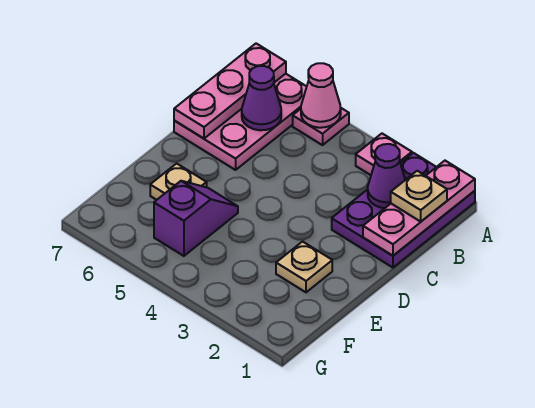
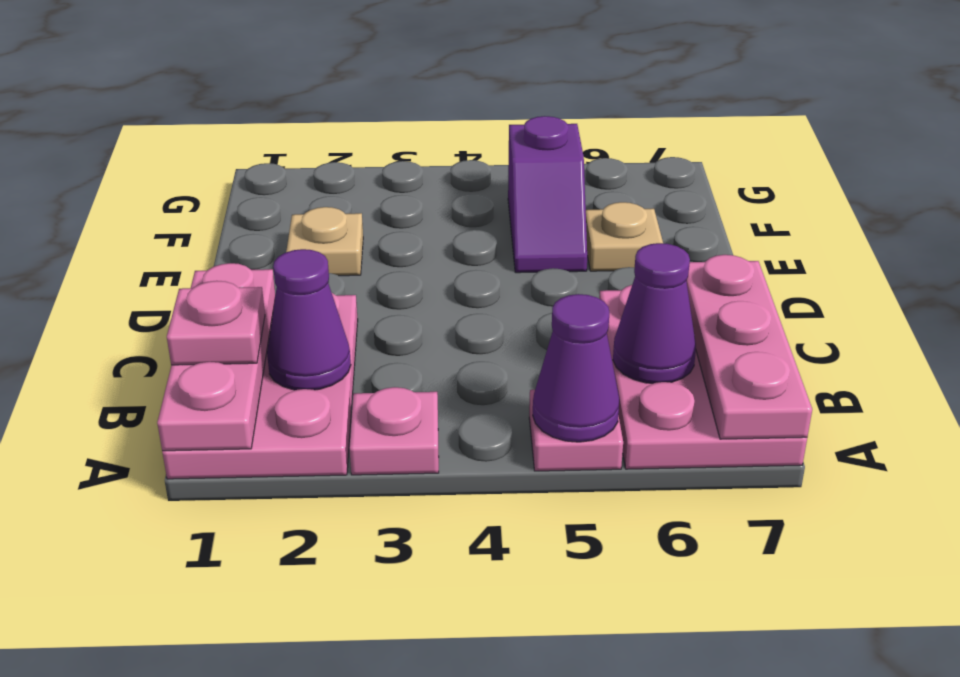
purple plate A1:C2 level 1 -> pink plate A1:C2 level 1
pink cone A5 level 2 -> purple cone A5 level 2
tan plate B1 level 3 -> pink plate B1 level 3

